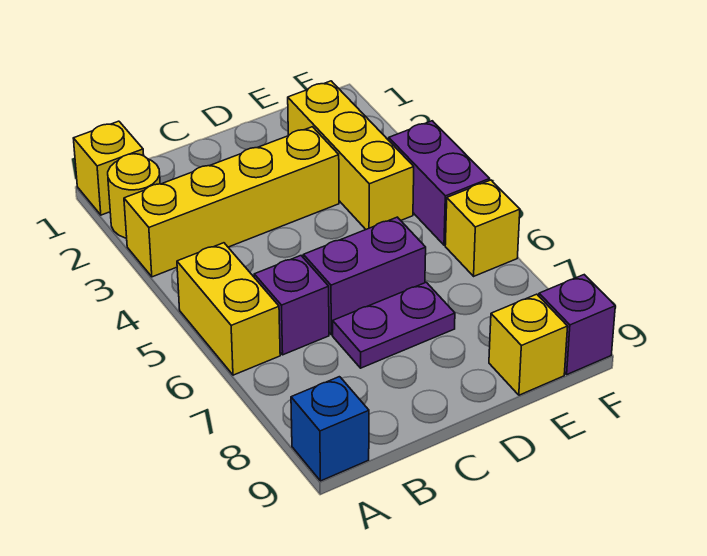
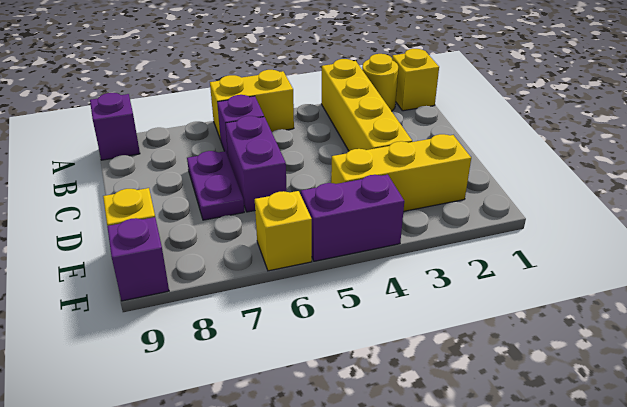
blue brick A9 level 1 -> purple brick A9 level 1

